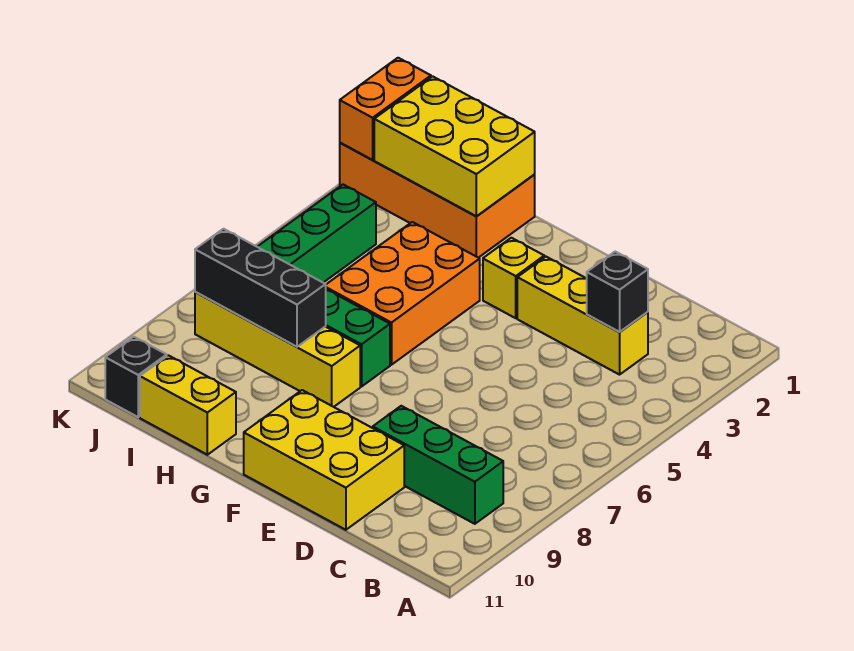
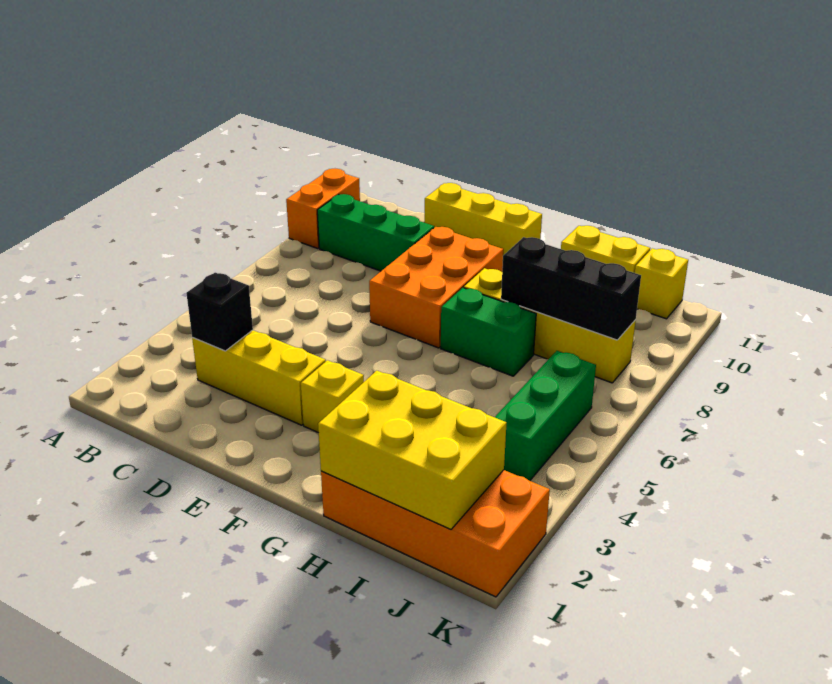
yellow brick D10:F11 level 1 -> yellow brick D11:F11 level 1
orange brick G4:H6 level 1 -> orange brick E7:F9 level 1
black brick J11 level 1 -> yellow brick J11 level 1
orange brick K1:K2 level 2 -> orange brick A9:A10 level 1

